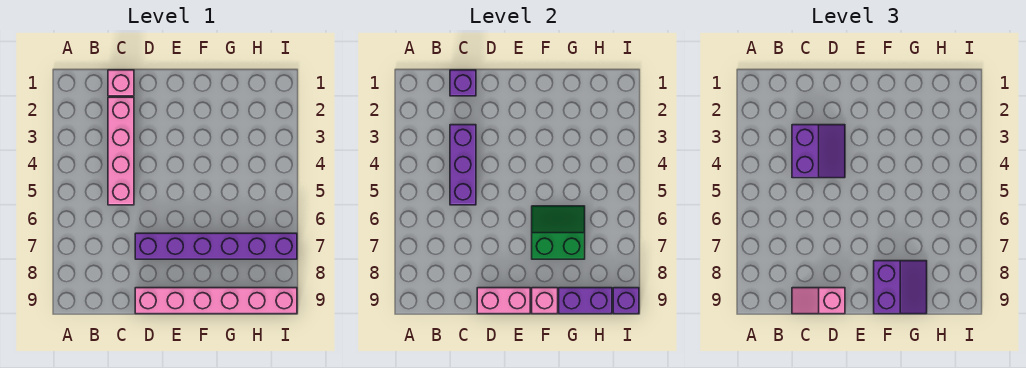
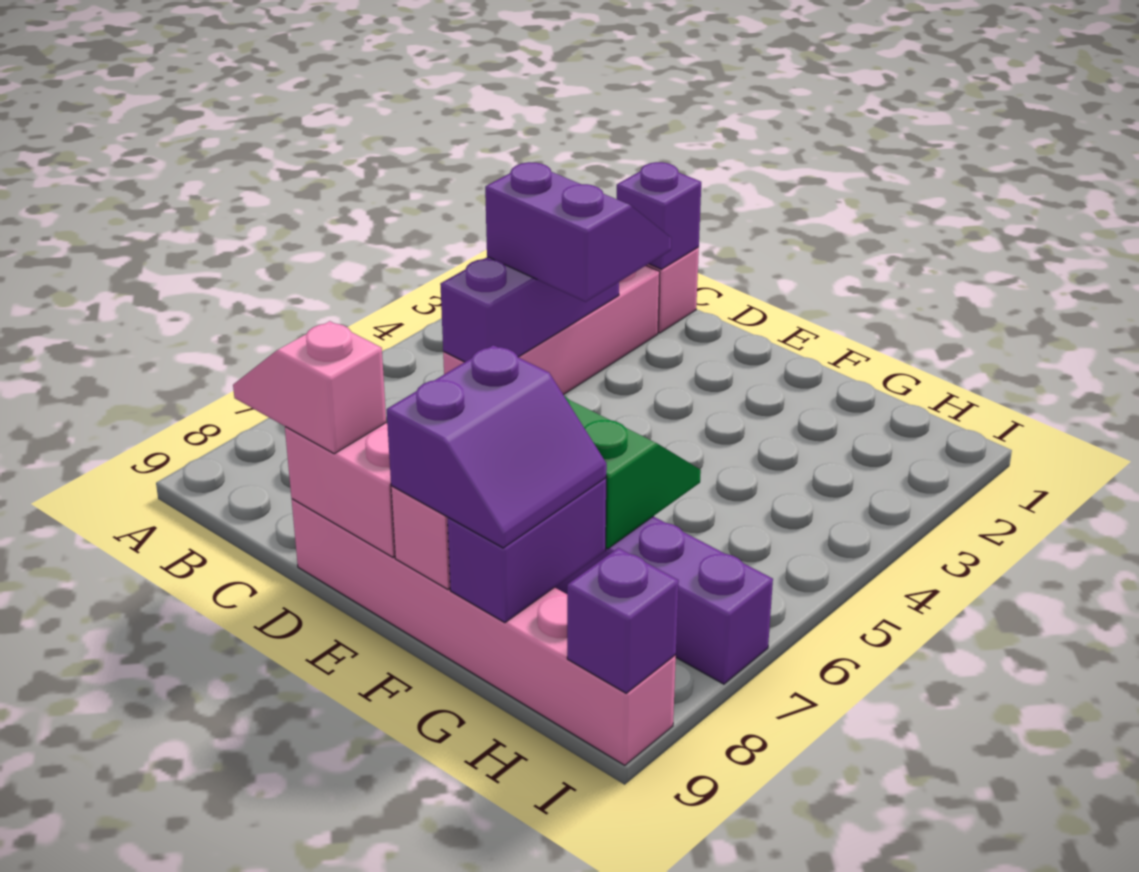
purple slope C3:D4 level 3 top C -> purple slope C3:D4 level 3 top 4
purple brick G9:H9 level 2 -> purple brick G8:G9 level 2

